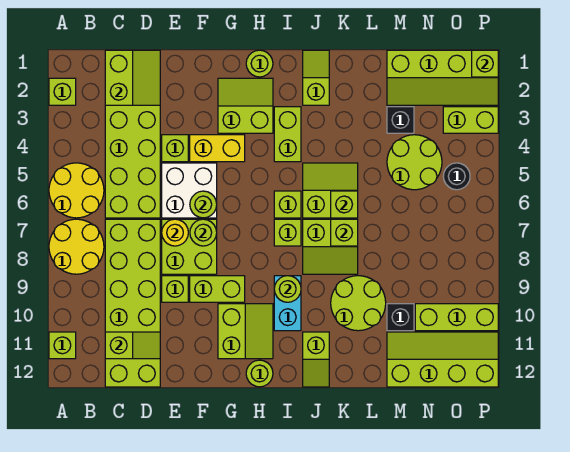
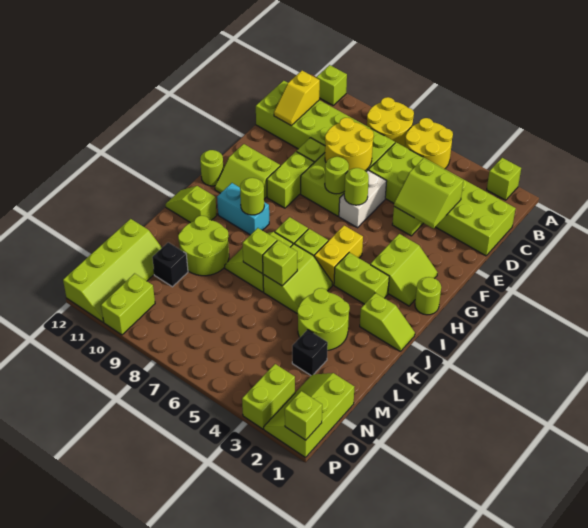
lime slope C1:D2 level 2 top C -> lime slope D3:E4 level 2 top D
lime slope C11:D11 level 2 top C -> yellow slope C11:D11 level 2 top C
white brick E5:F6 level 1 -> white brick E6:F6 level 1
yellow round brick E7 level 2 -> yellow round brick D7:E8 level 2
yellow brick F4:G4 level 1 -> yellow brick H5:I5 level 1
lime slope M1:P2 level 1 top 1 -> lime slope N1:P2 level 1 top 1
lime round brick M4:N5 level 1 -> lime round brick K3:L4 level 1
lime brick N10:P10 level 1 -> lime brick O10:P10 level 1
black round brick O5 level 1 -> none

